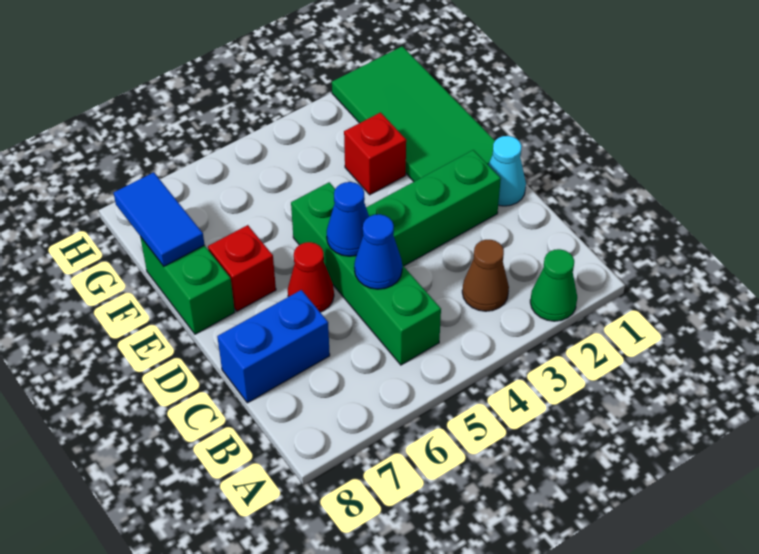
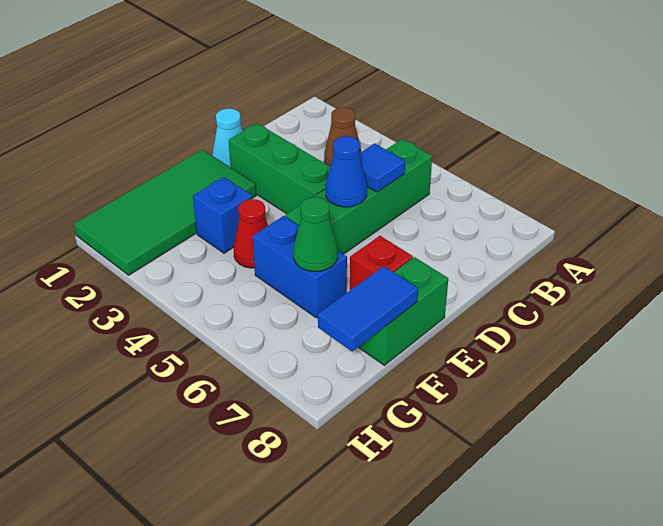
green cone A2 level 1 -> green cone F6 level 2
blue cone C5 level 2 -> blue tile C5 level 2
blue brick C7:C8 level 1 -> blue brick F5:F6 level 1
red cone D6 level 1 -> red cone F4 level 1
red brick F3 level 1 -> blue brick F3 level 1

